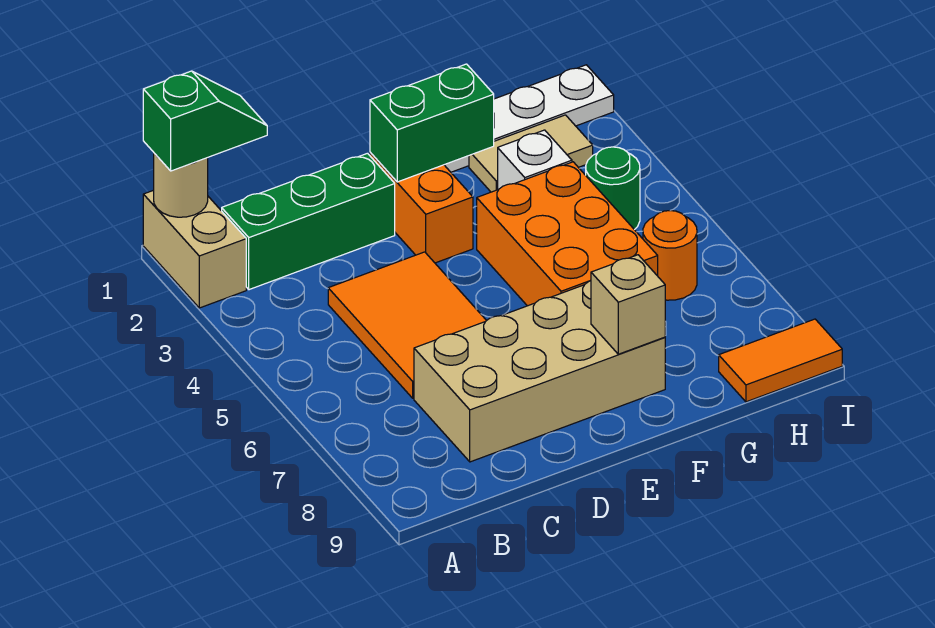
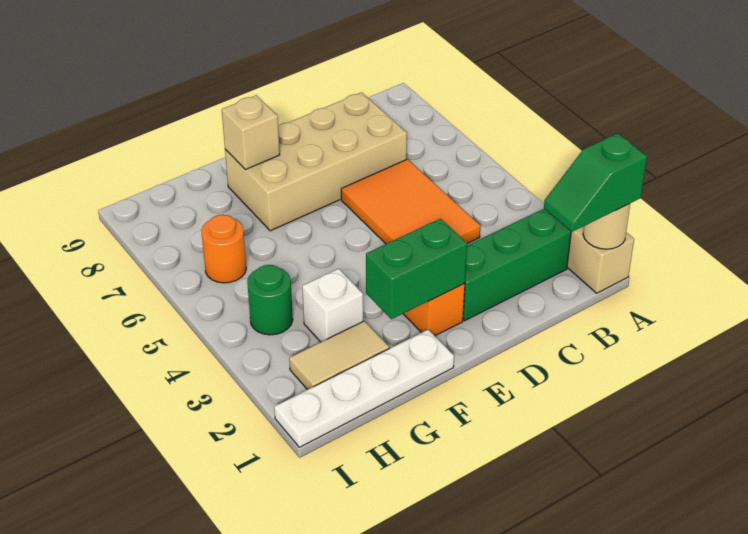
orange brick F4:G6 level 1 -> none
orange tile H9:I9 level 1 -> none

